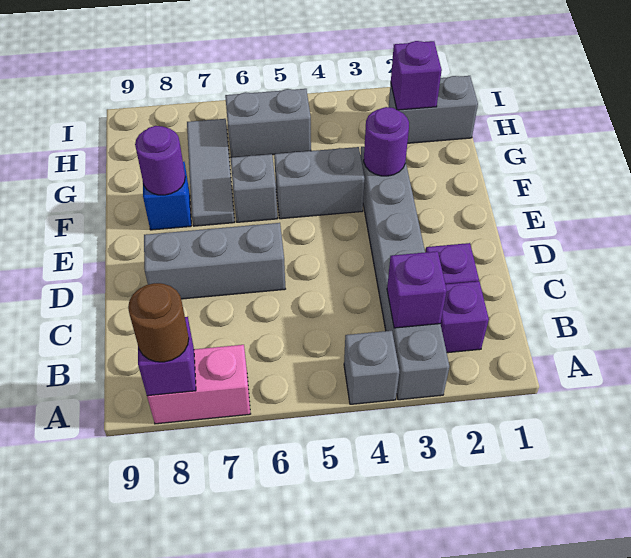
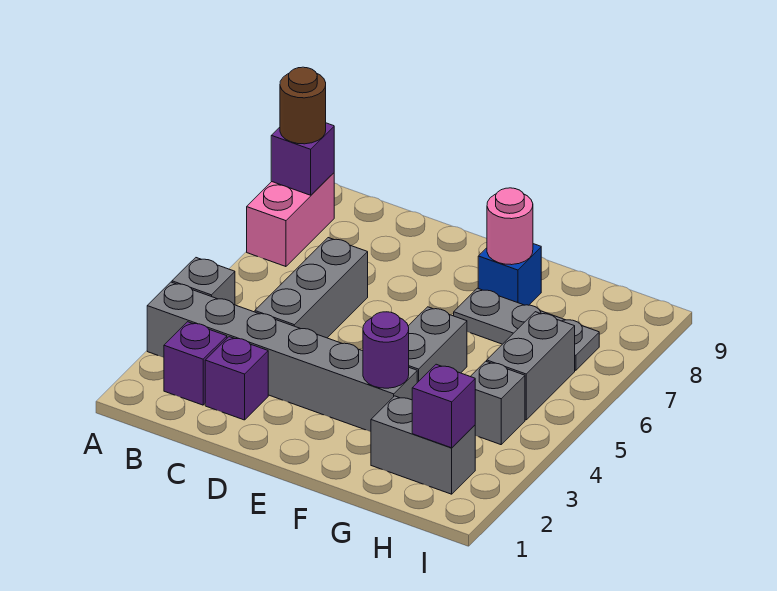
purple brick B3 level 2 -> none
grey brick D6:D8 level 1 -> grey brick C4:C6 level 1
grey brick F6 level 1 -> grey brick H4 level 1
grey tile F7:H7 level 1 -> grey plate F7:H7 level 1
purple round brick F8 level 2 -> pink round brick F8 level 2
grey brick H1:H2 level 1 -> grey brick G2:H2 level 1

